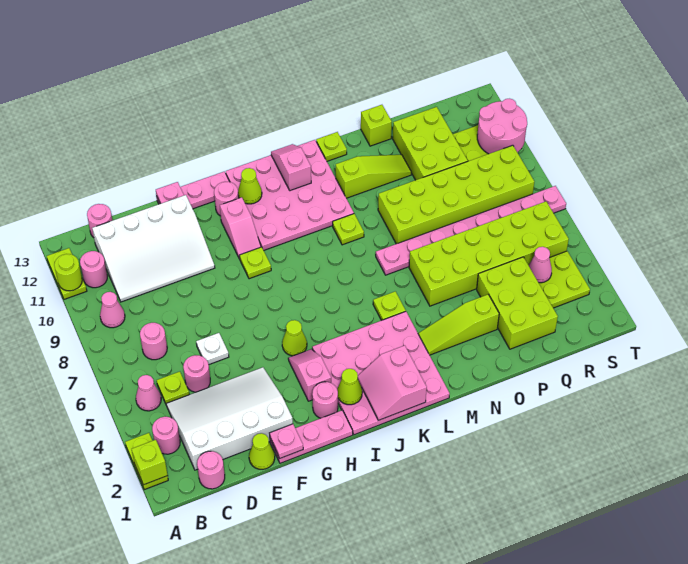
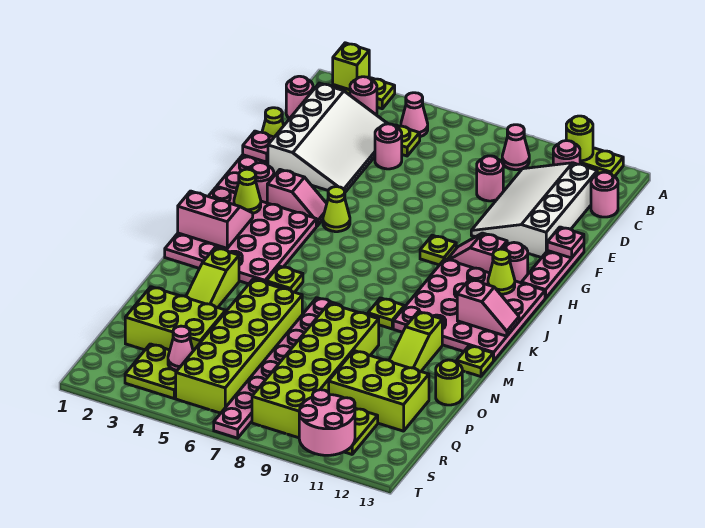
pink round brick C7 level 1 -> pink round brick D9 level 1
white plate E6 level 1 -> none
lime slope M3:O3 level 1 top O -> lime slope M3:O3 level 1 top M
lime brick O13 level 1 -> lime round brick O13 level 1

